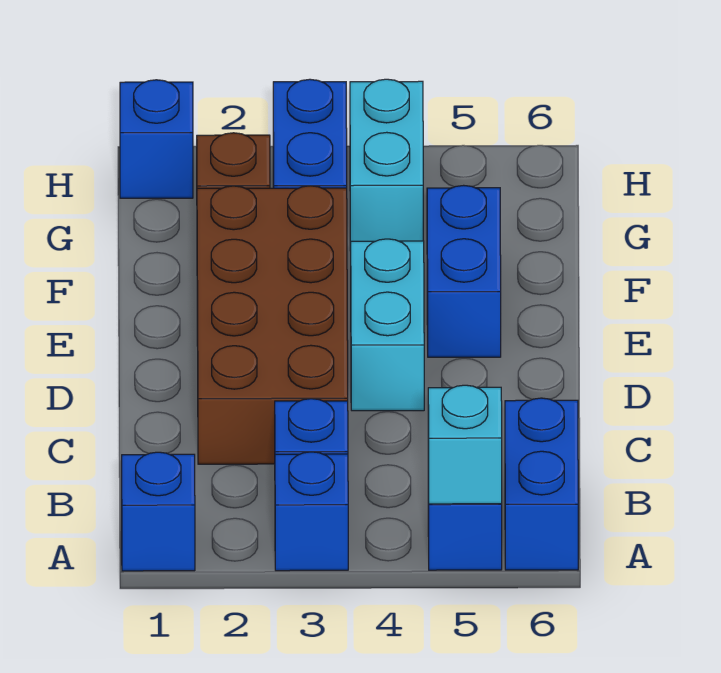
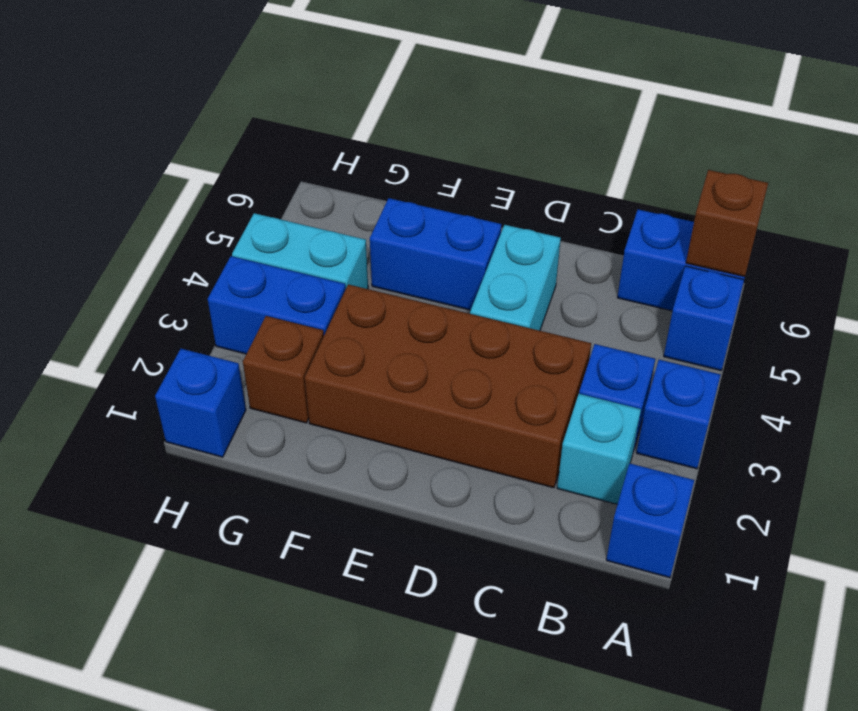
cyan brick A5 level 2 -> cyan brick B2 level 1
none -> brown brick A6 level 2
cyan brick D4:E4 level 1 -> cyan brick D4:D5 level 1

